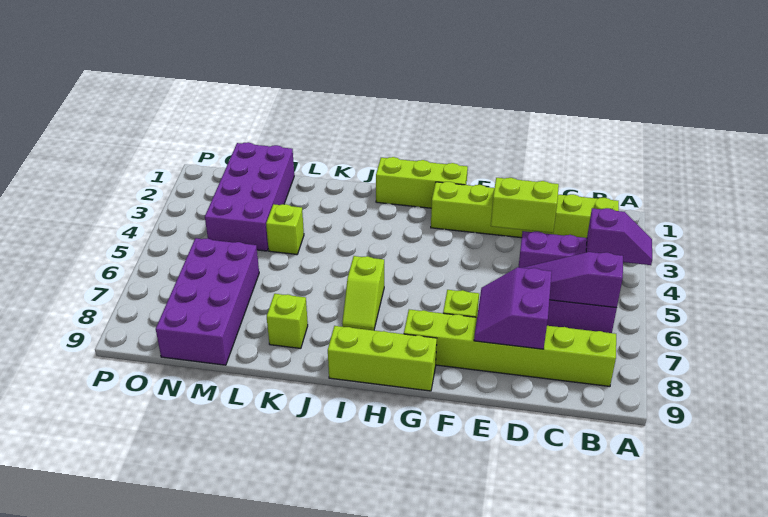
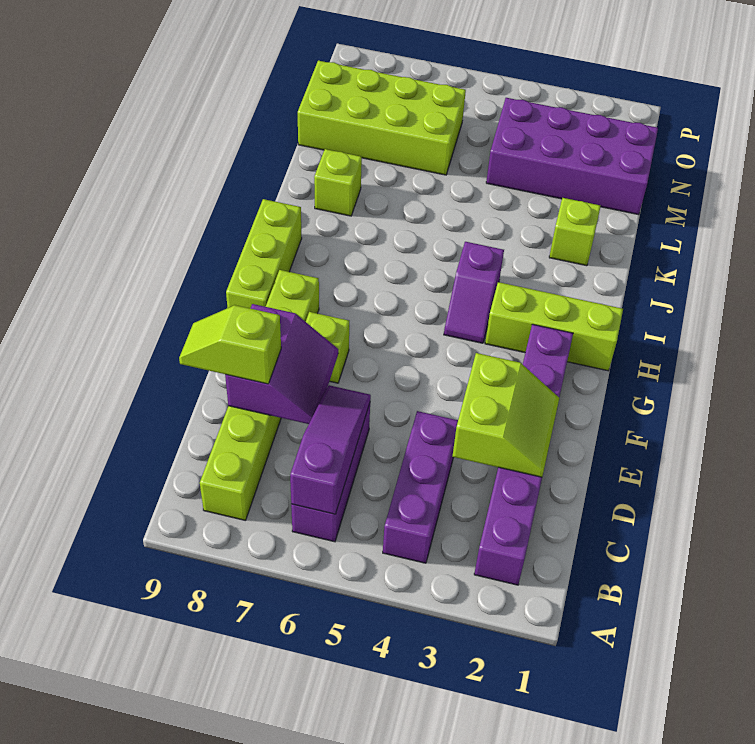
purple slope A4:B4 level 2 top B -> purple slope H4:I4 level 1 top I
lime brick B2:G2 level 1 -> purple brick B2:G2 level 1
purple slope D7:E8 level 2 top D -> purple slope D7:E8 level 2 top 8
lime brick G1:I1 level 1 -> lime brick H1:H3 level 1
lime slope I6:I7 level 1 top 6 -> lime slope D8:D9 level 3 top 8
lime brick L4 level 1 -> lime brick K2 level 1
purple brick M6:N9 level 1 -> lime brick M6:N9 level 1

